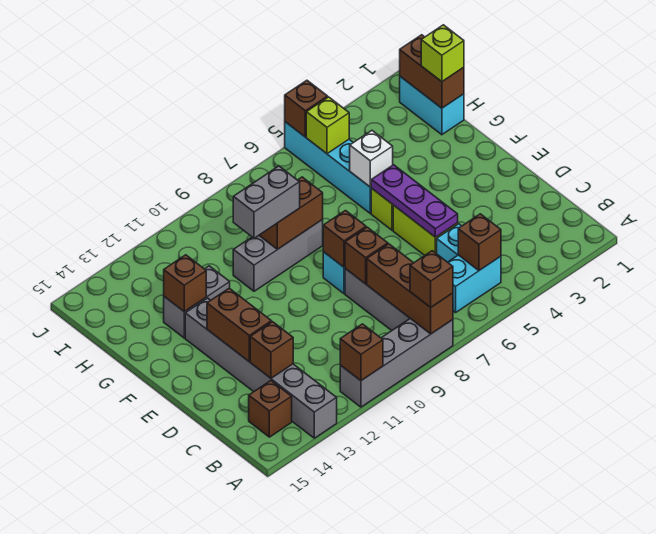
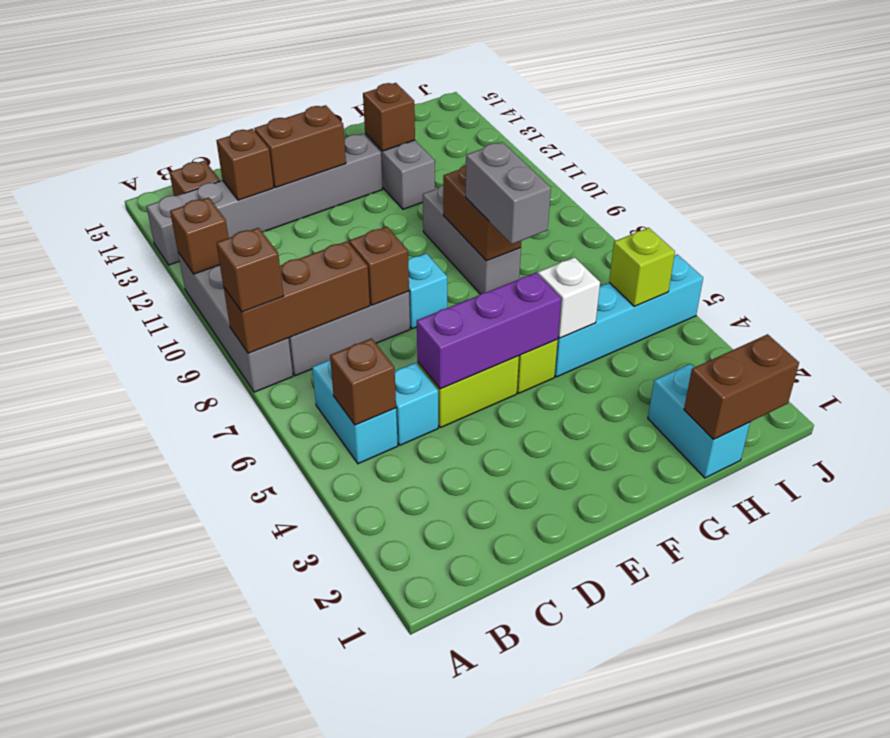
purple plate D5:F5 level 2 -> purple brick D5:F5 level 2
brown brick E8 level 2 -> none
grey brick G9:G10 level 3 -> grey brick G7:G8 level 3
cyan brick H1:I1 level 1 -> cyan brick H1:H2 level 1
lime brick H1 level 3 -> none
brown brick J5 level 2 -> none

